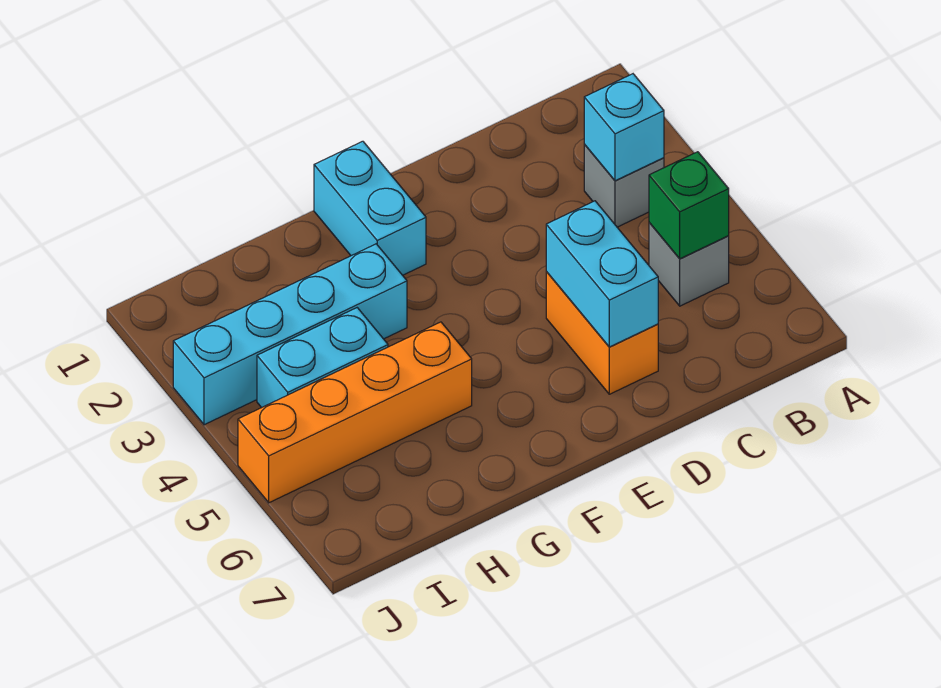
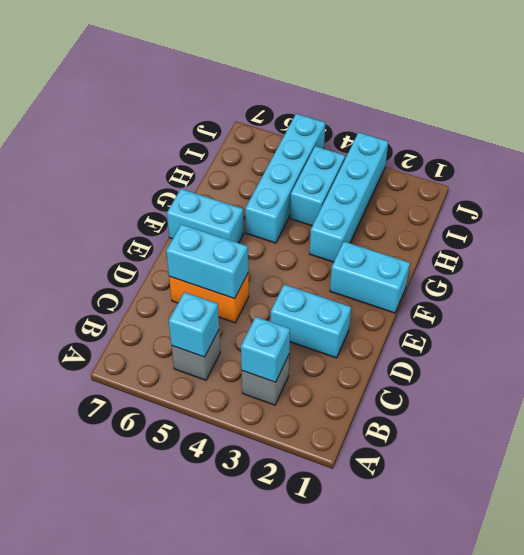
green brick B5 level 2 -> cyan brick B5 level 2
none -> cyan brick D2:D3 level 1
none -> cyan brick F6:F7 level 1
orange brick G5:J5 level 1 -> cyan brick G5:J5 level 1

